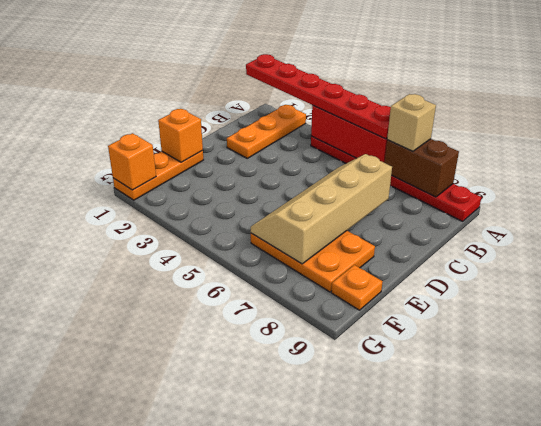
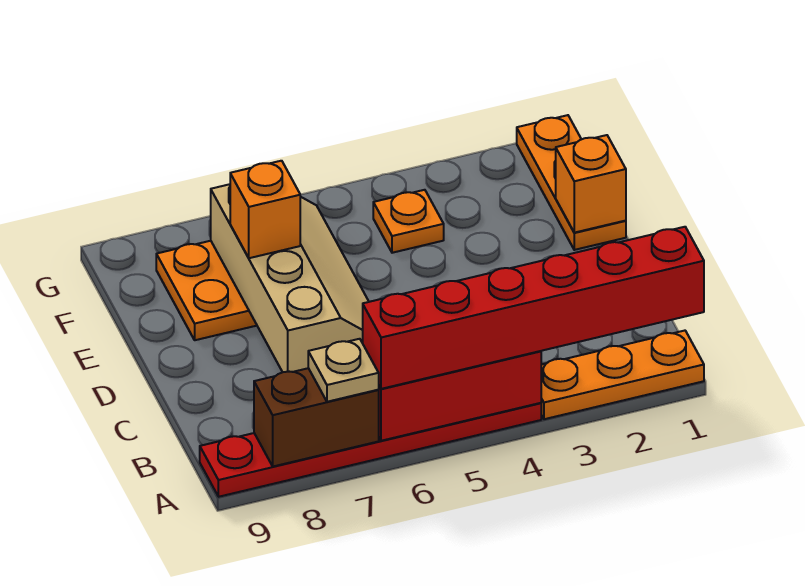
red plate A1:A6 level 3 -> red brick A1:A6 level 3
orange plate A2:C2 level 1 -> orange plate A1:A3 level 1
tan brick A7 level 3 -> tan plate A7 level 3
orange plate F9 level 1 -> orange plate F4 level 1
orange brick G1 level 2 -> orange brick E7 level 3

